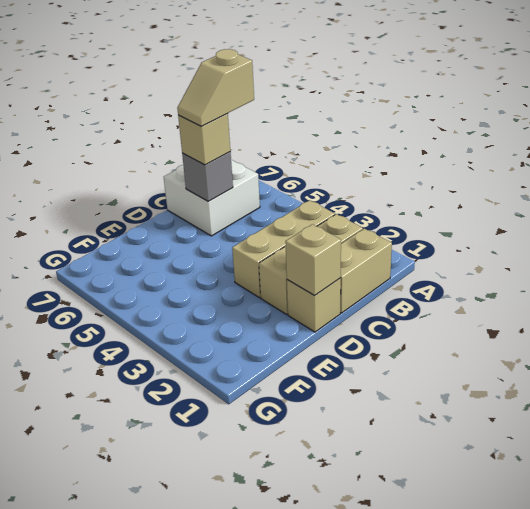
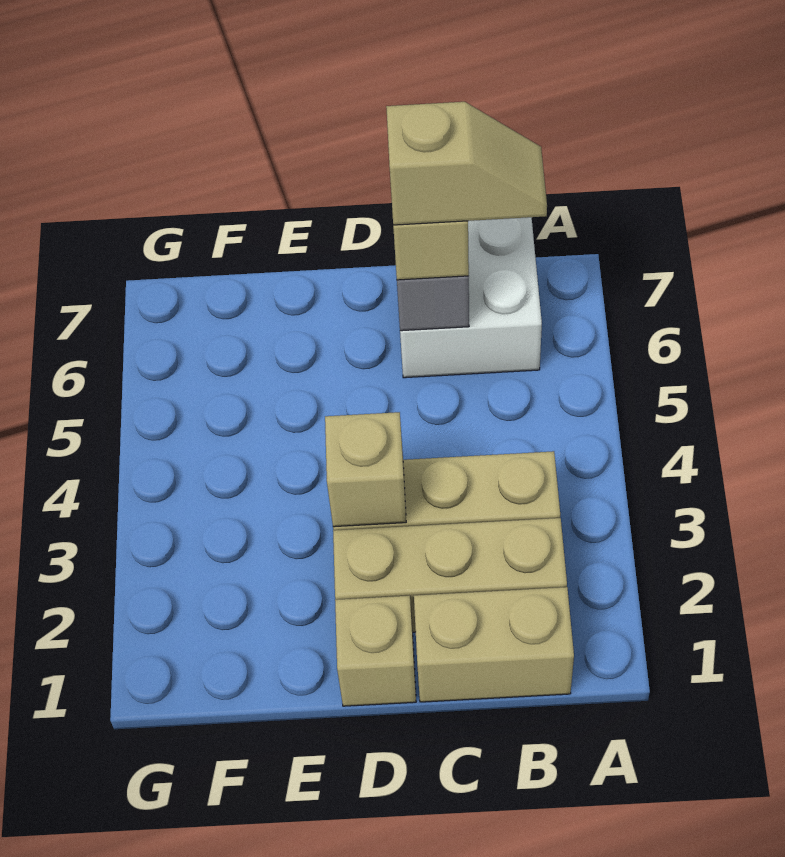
tan slope B6:C6 level 4 top B -> tan slope B6:C6 level 4 top C
tan brick D1 level 2 -> tan brick D3 level 2

